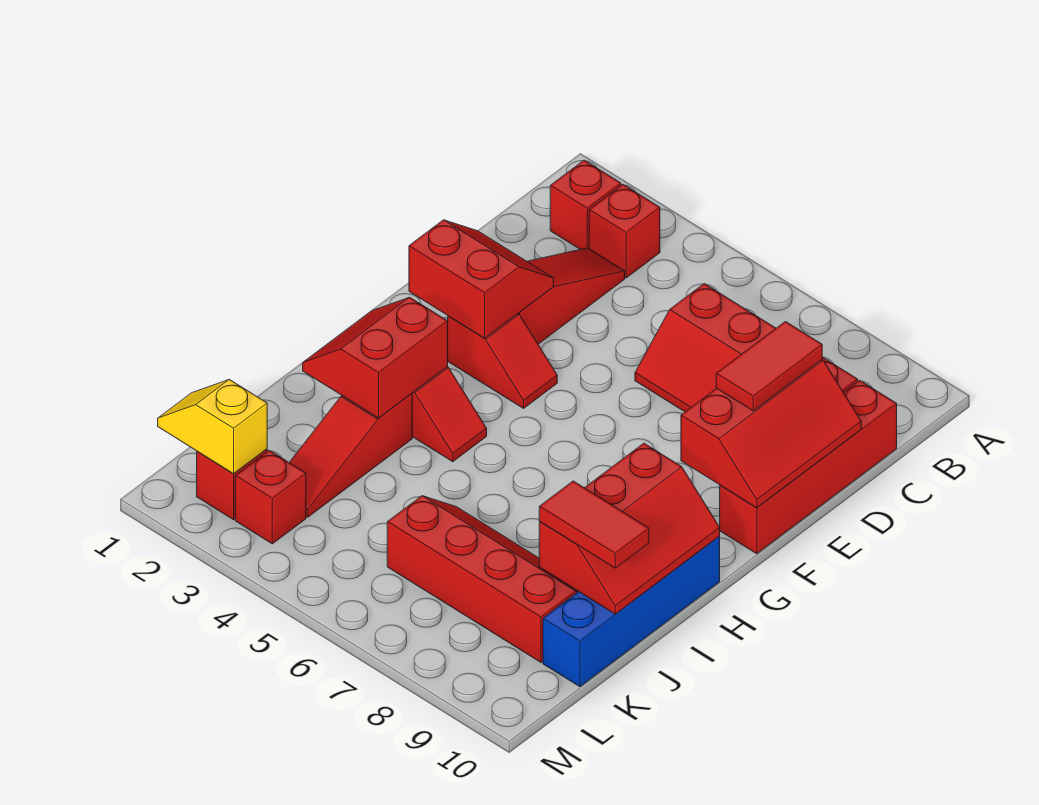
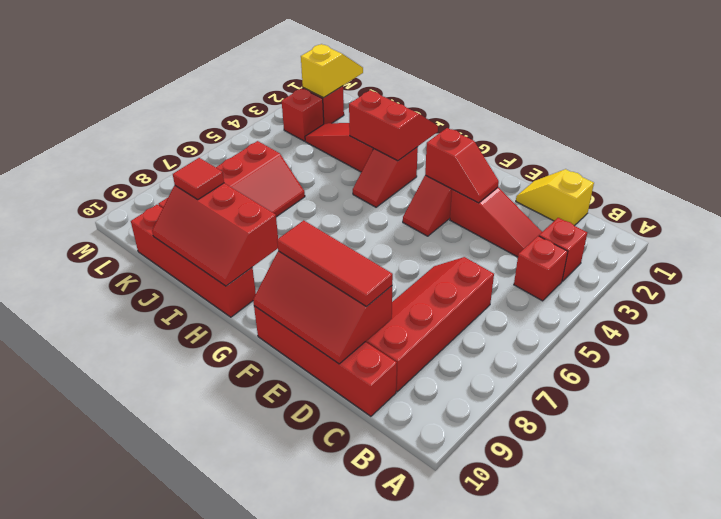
red brick B2 level 1 -> red brick B4 level 1
none -> yellow slope C1:D1 level 1 top C
red tile D9:E9 level 3 -> red tile D9:F9 level 3
red slope E2:F3 level 2 top F -> red slope E3:F3 level 2 top F
blue brick H10:K10 level 1 -> red brick H10:K10 level 1
red tile J9:J10 level 3 -> red tile J9 level 3

